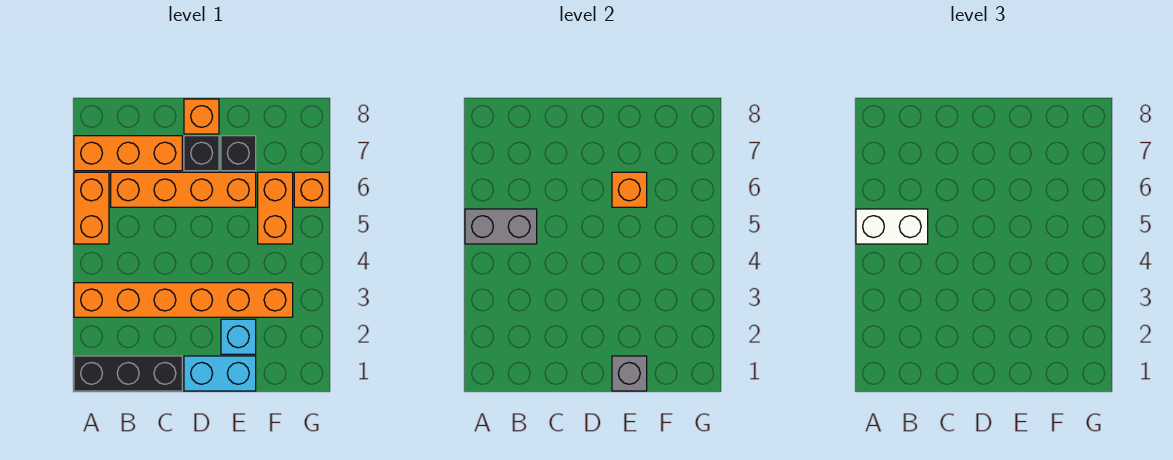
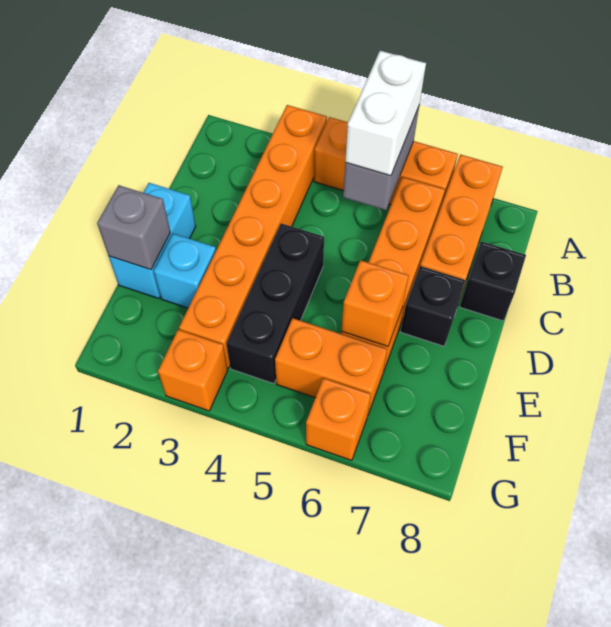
black brick A1:C1 level 1 -> black brick D4:F4 level 1
orange brick A5:A6 level 1 -> orange brick A4:A6 level 1
orange brick D8 level 1 -> orange brick G3 level 1
black brick E7 level 1 -> black brick C8 level 1

